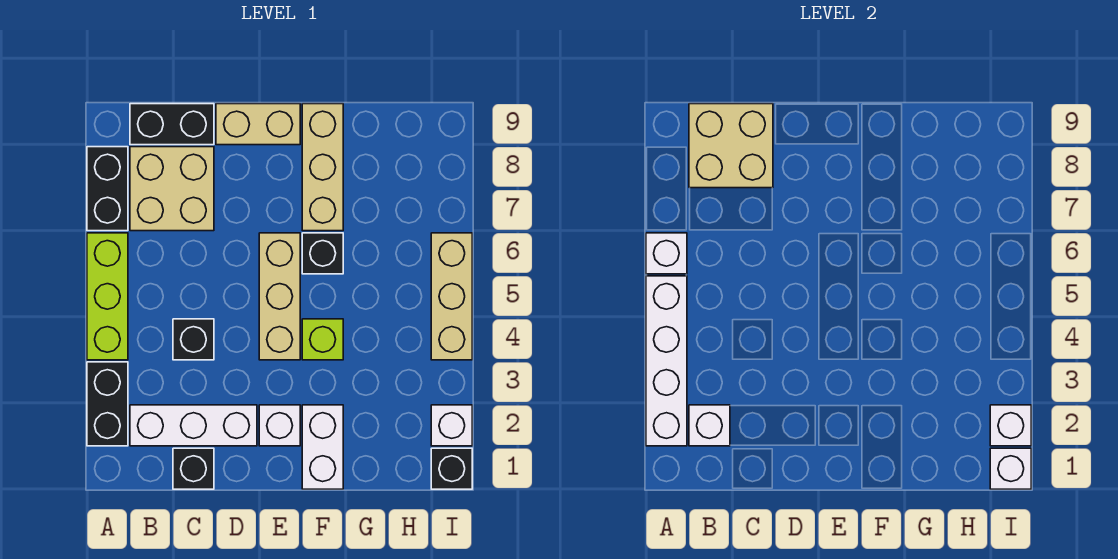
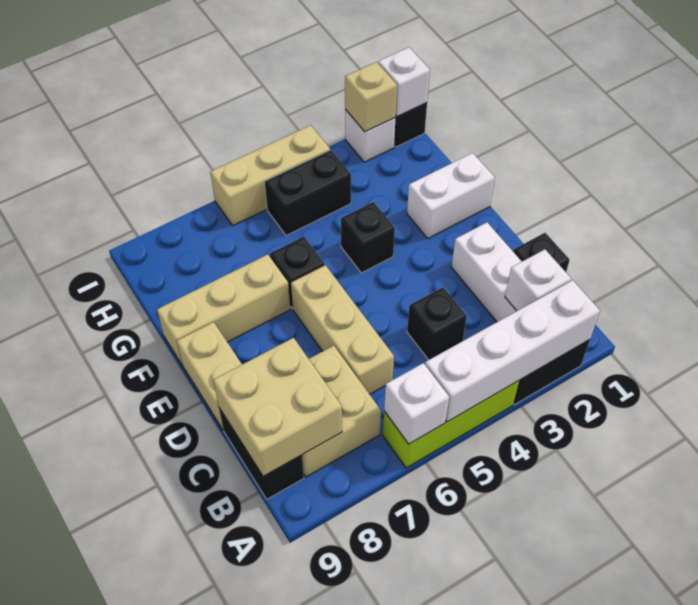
black brick A7:A8 level 1 -> black brick H4:H5 level 1
white brick E2 level 1 -> none
tan brick E4:E6 level 1 -> tan brick C6:E6 level 1
lime brick F4 level 1 -> black brick F4 level 1
white brick I2 level 2 -> tan brick I2 level 2

